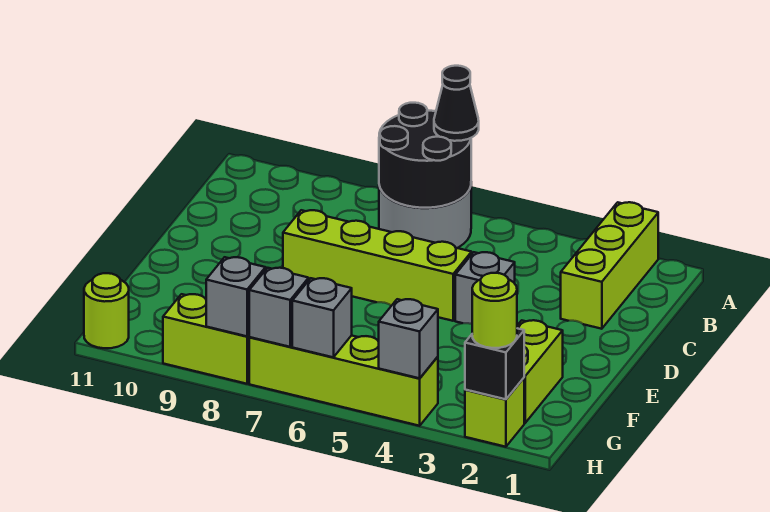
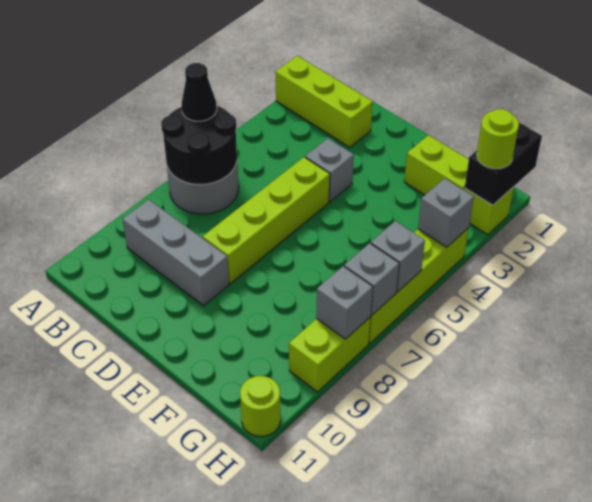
none -> grey brick B9:D9 level 1
black brick H2 level 2 -> black brick H1:H2 level 2

